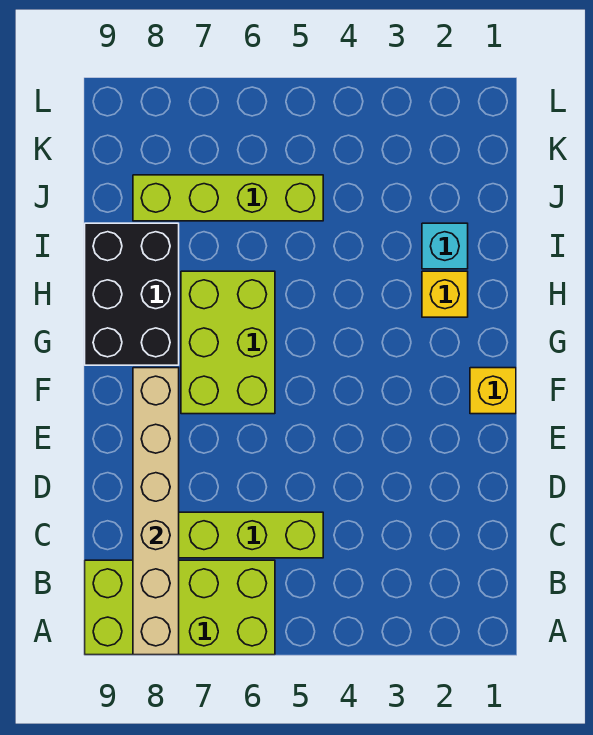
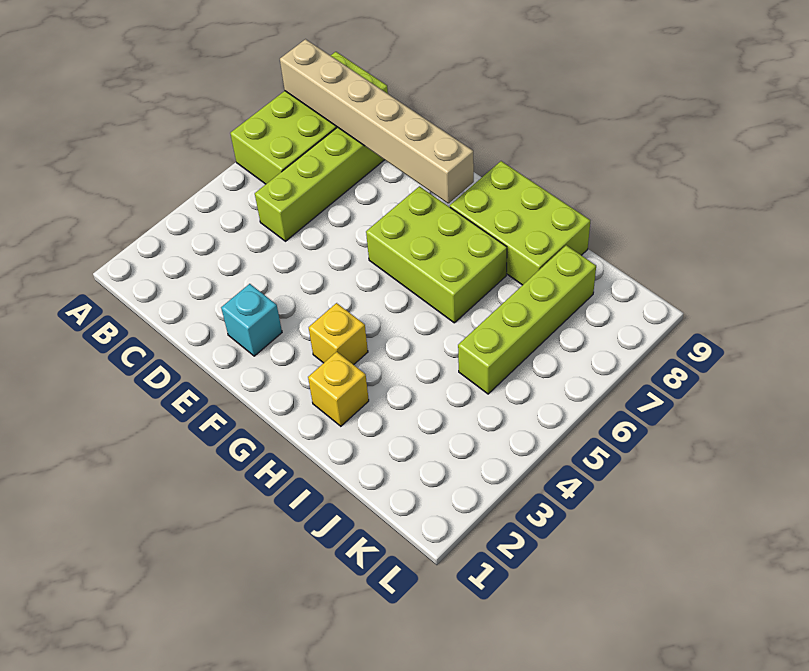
yellow brick F1 level 1 -> yellow brick G3 level 1
black brick G8:I9 level 1 -> lime brick G8:I9 level 1
cyan brick I2 level 1 -> cyan brick E2 level 1

